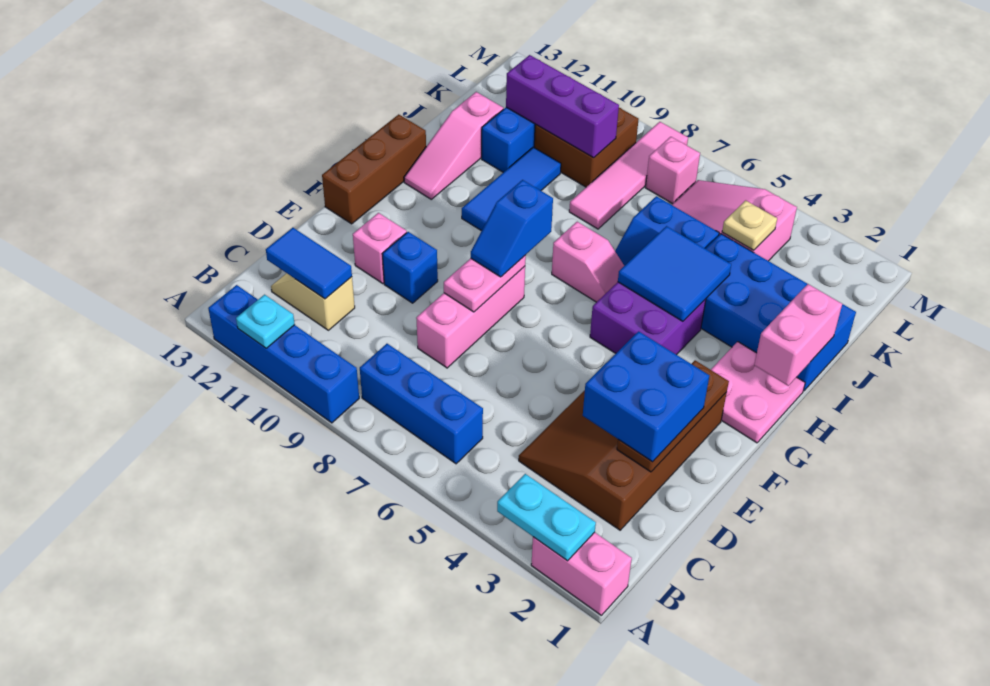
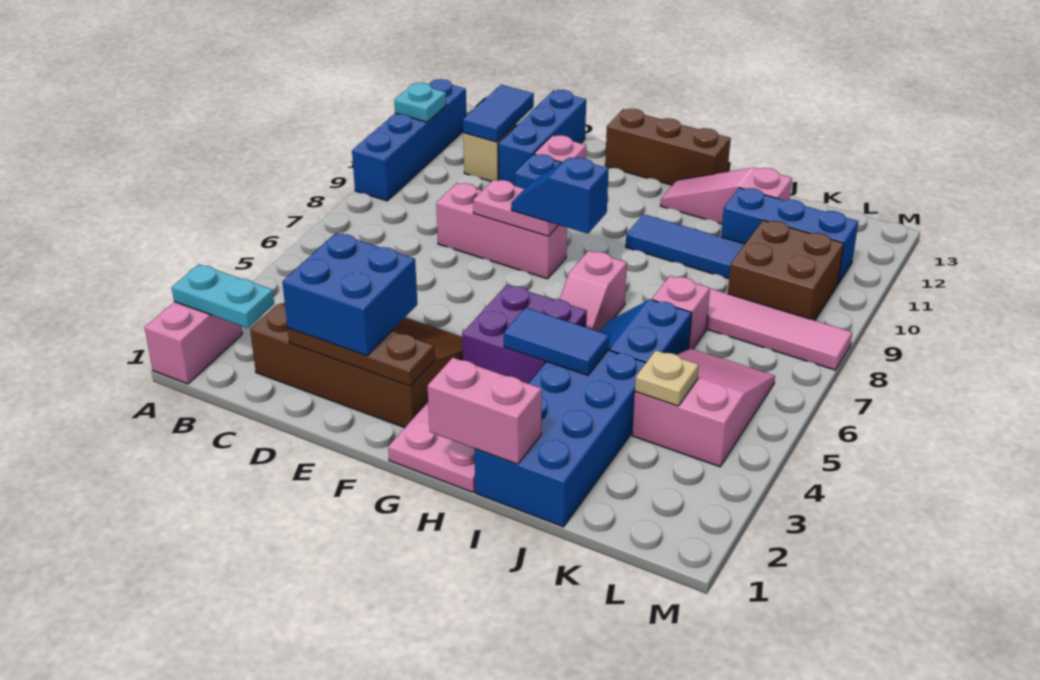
cyan plate A2:A3 level 2 -> cyan plate A2:B2 level 2
blue brick B6:B8 level 1 -> blue brick D11:D13 level 1
blue tile H4:I5 level 2 -> blue tile H4:I4 level 2
purple brick K9:K11 level 2 -> none
pink brick L7 level 1 -> pink brick J7 level 1

